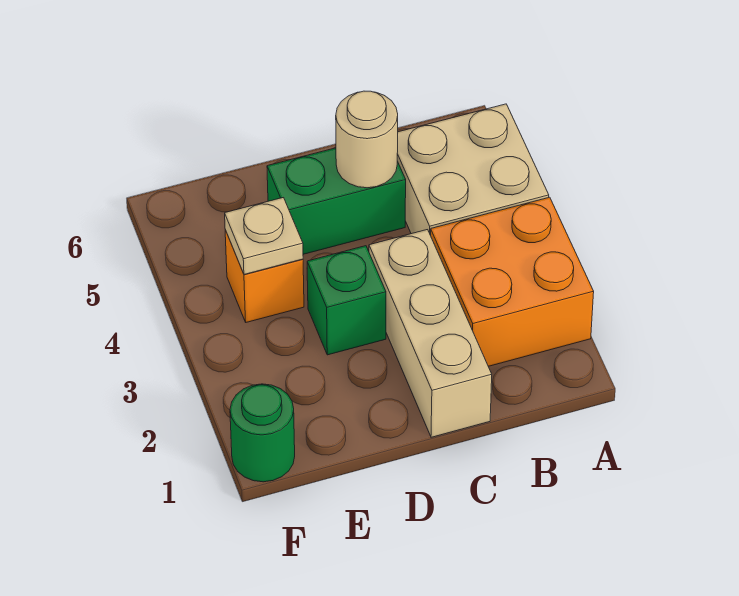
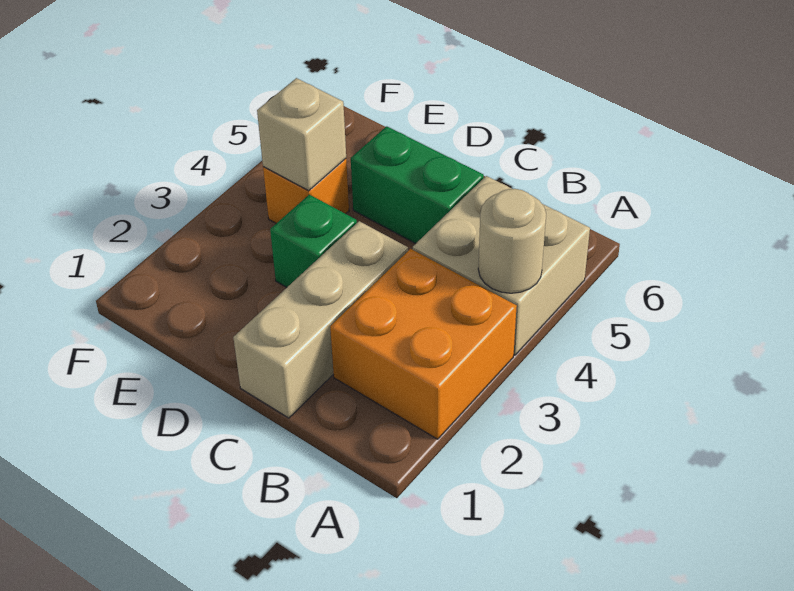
tan round brick C5 level 2 -> tan round brick A4 level 2
tan plate E4 level 2 -> tan brick E4 level 2
green round brick F1 level 1 -> none

